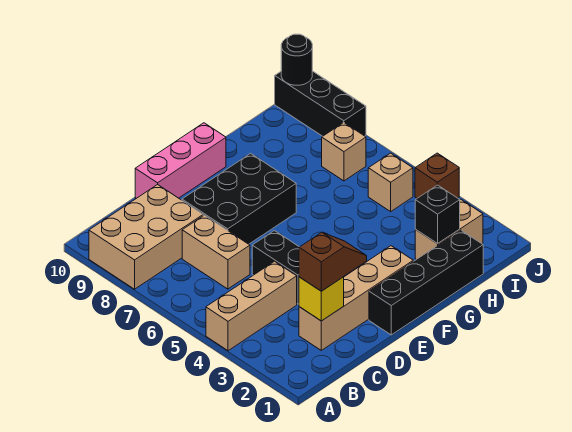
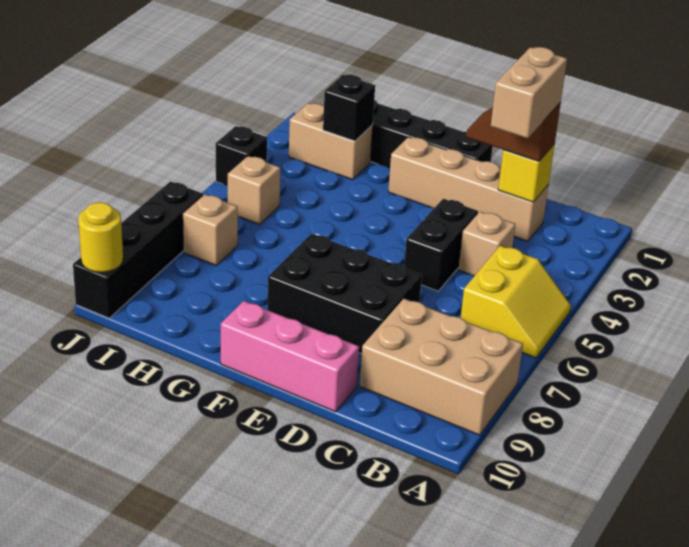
tan brick A4:C4 level 1 -> tan brick C4 level 1
none -> yellow slope A5:B6 level 1 top B
tan brick C6:C7 level 1 -> tan brick C2:C3 level 4
brown brick J4 level 1 -> black brick J4 level 1
black brick J8:J10 level 1 -> black brick J7:J10 level 1
black round brick J10 level 2 -> yellow round brick J10 level 2

